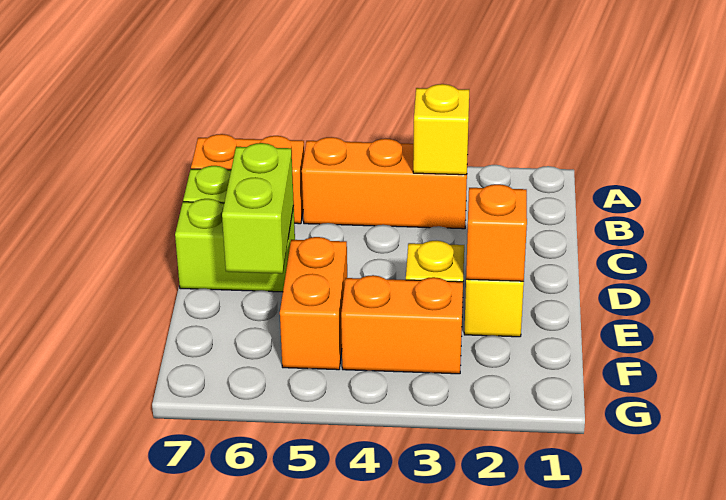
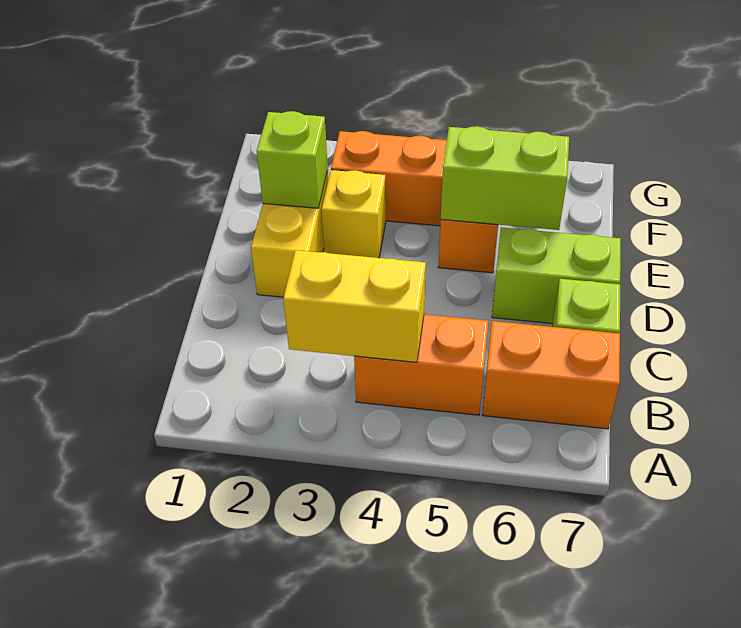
orange brick B3:B5 level 1 -> orange brick B4:B5 level 1
yellow brick B3 level 2 -> yellow brick B3:B4 level 2
lime brick D6:E6 level 2 -> lime brick E5:E6 level 2
orange brick E2 level 2 -> lime brick E2 level 2

